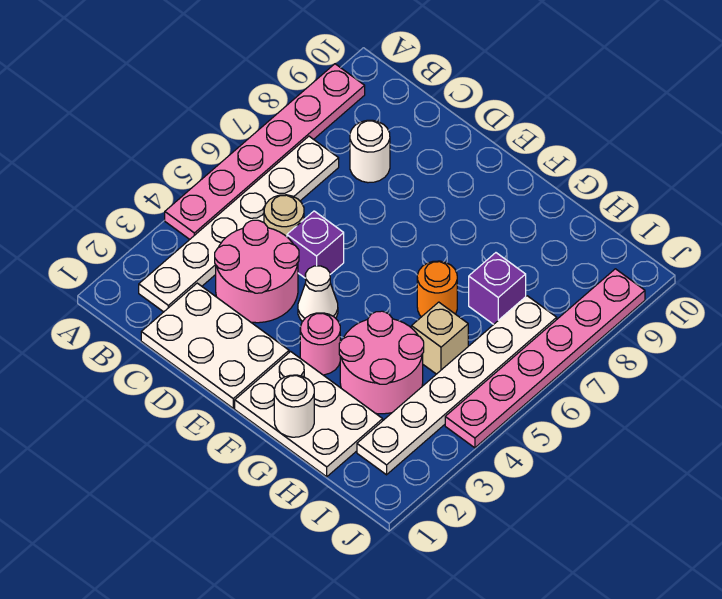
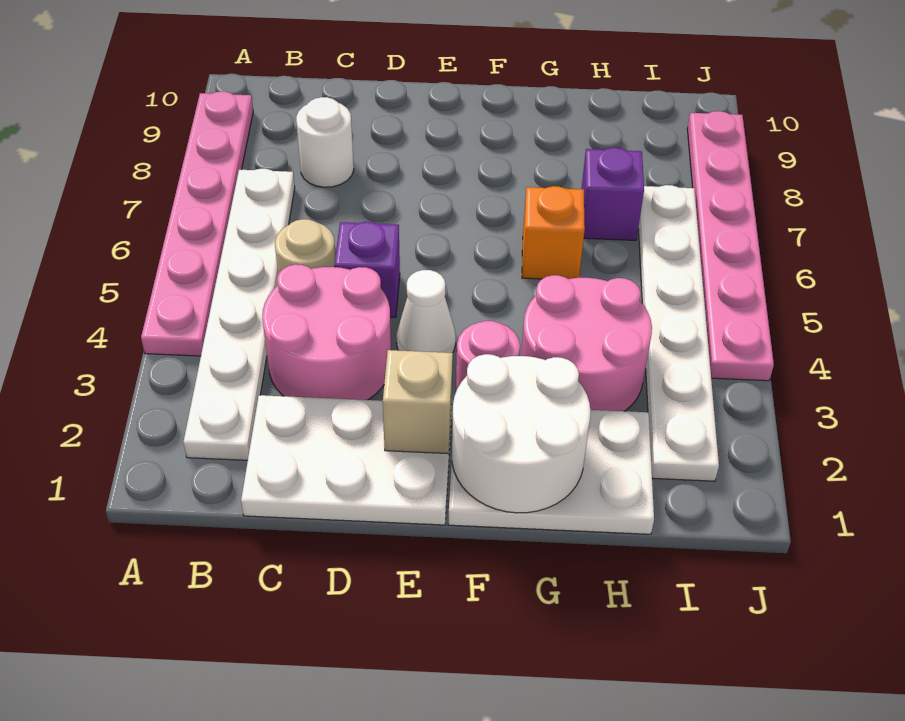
white round brick G1 level 2 -> white round brick F1:G2 level 2
orange round brick G6 level 1 -> orange brick G6 level 1
tan brick H5 level 1 -> tan brick E2 level 2

